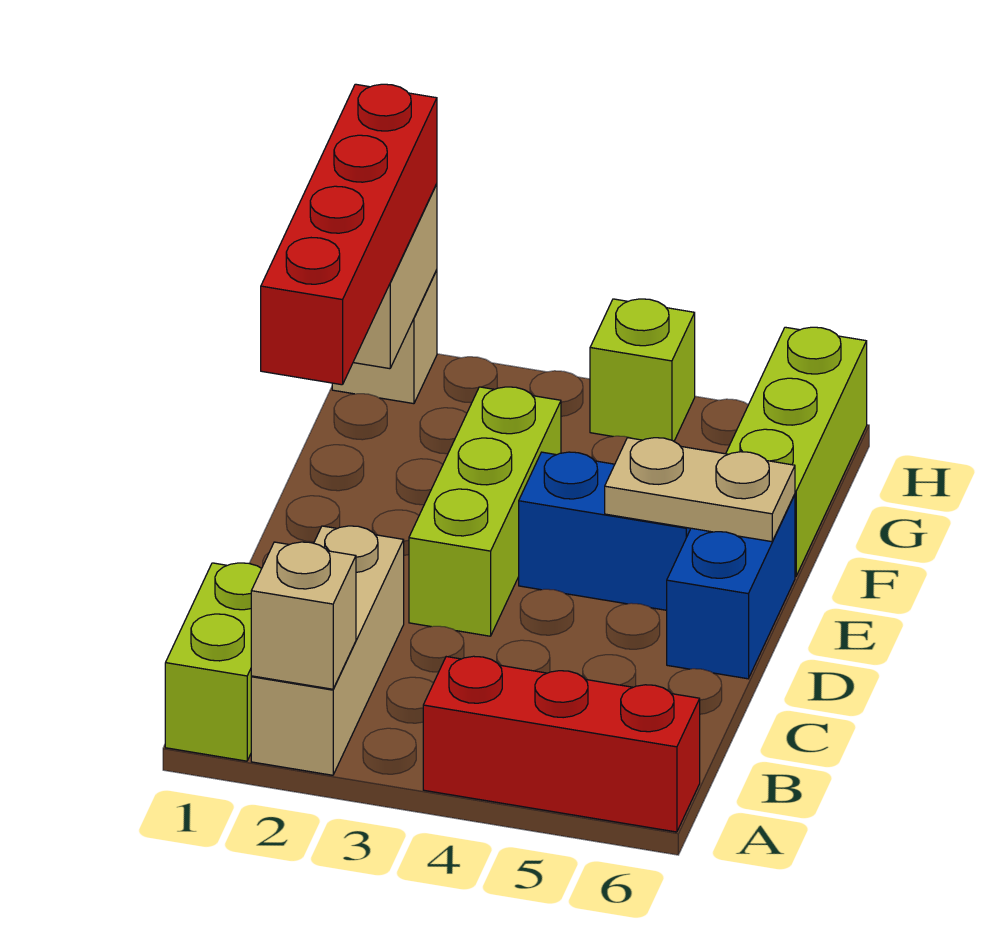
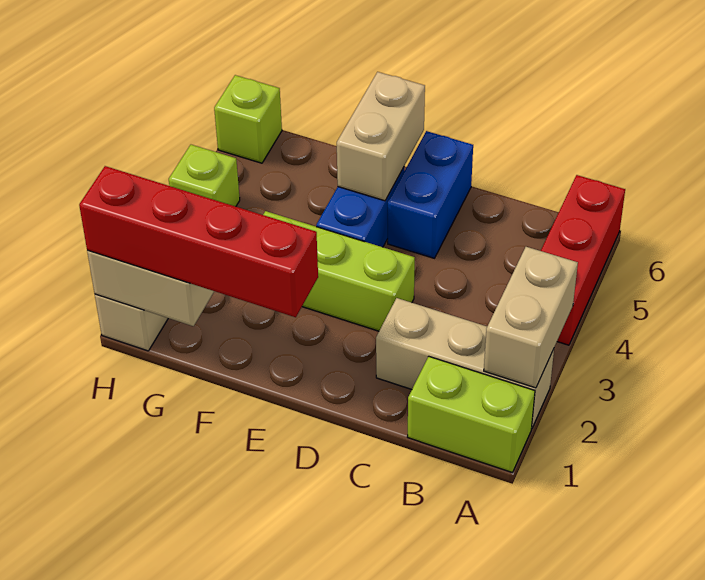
tan brick A2 level 2 -> tan brick A2:A3 level 2
blue brick D6:E6 level 1 -> blue brick D5:D6 level 1
tan plate E5:E6 level 2 -> tan brick E5:E6 level 2
lime brick F6:H6 level 1 -> lime brick H6 level 1

